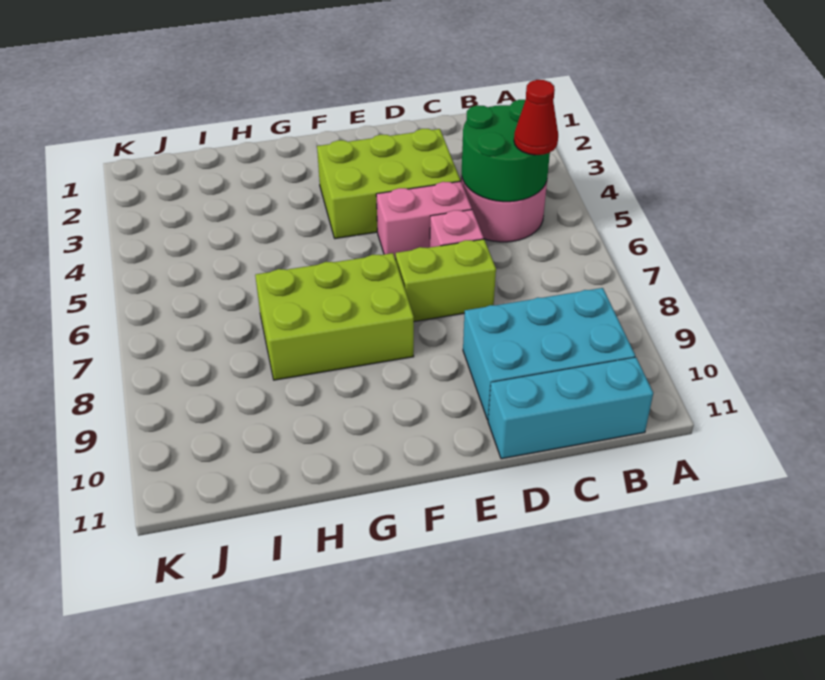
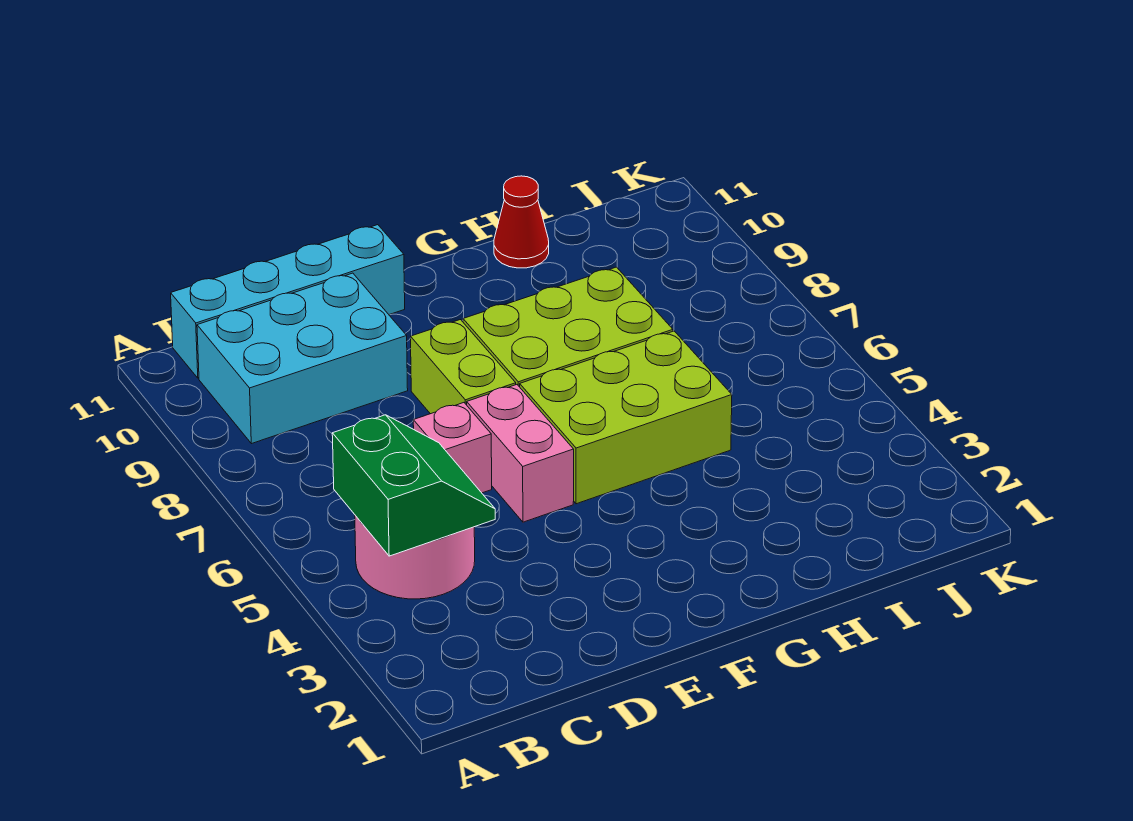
green round brick B4:C5 level 2 -> green slope B4:C5 level 2 top B
red cone B5 level 3 -> red cone H11 level 1
cyan brick B11:D11 level 1 -> cyan brick B11:E11 level 1
lime brick D3:F4 level 1 -> lime brick F5:H6 level 1
pink brick D5:E5 level 1 -> pink brick E5:E6 level 1
lime brick D7:E7 level 1 -> lime brick E7:E8 level 1

